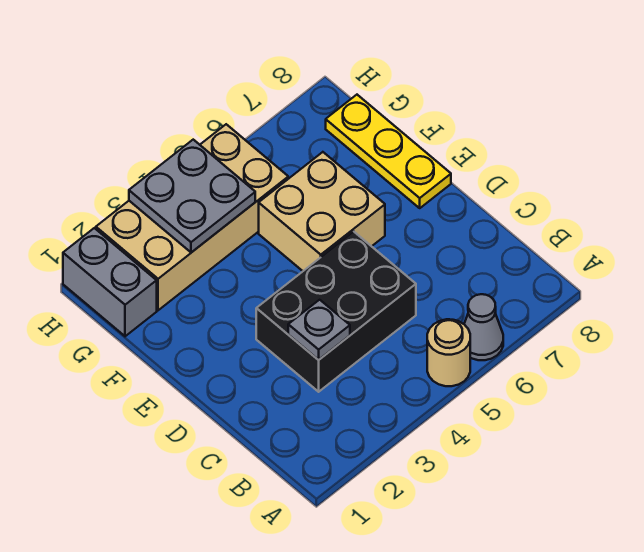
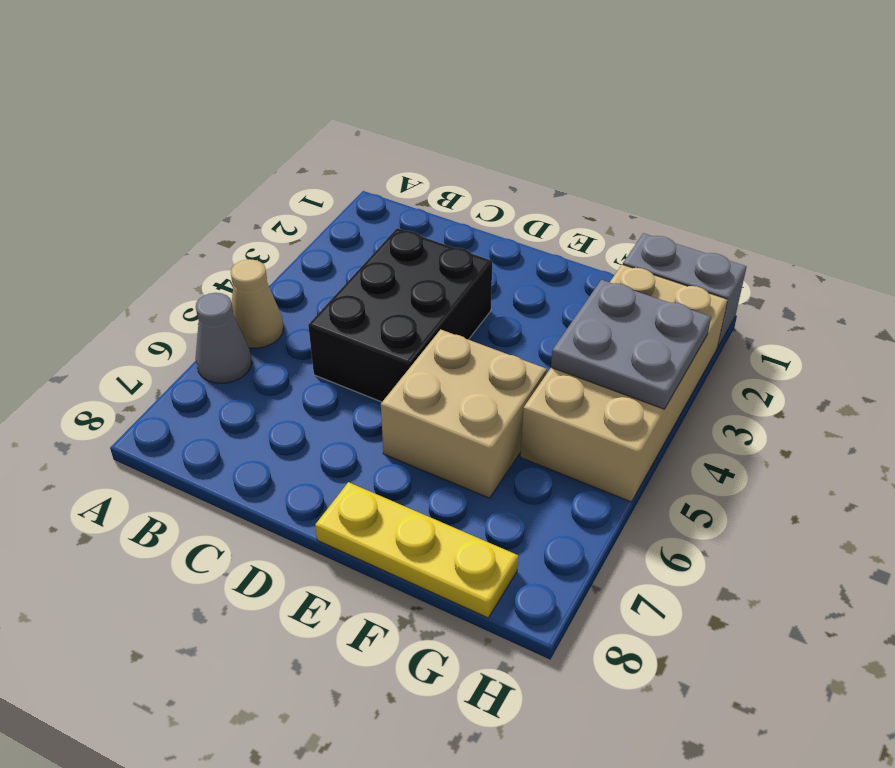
tan round brick A5 level 1 -> tan cone A5 level 1
grey plate C3 level 2 -> none

